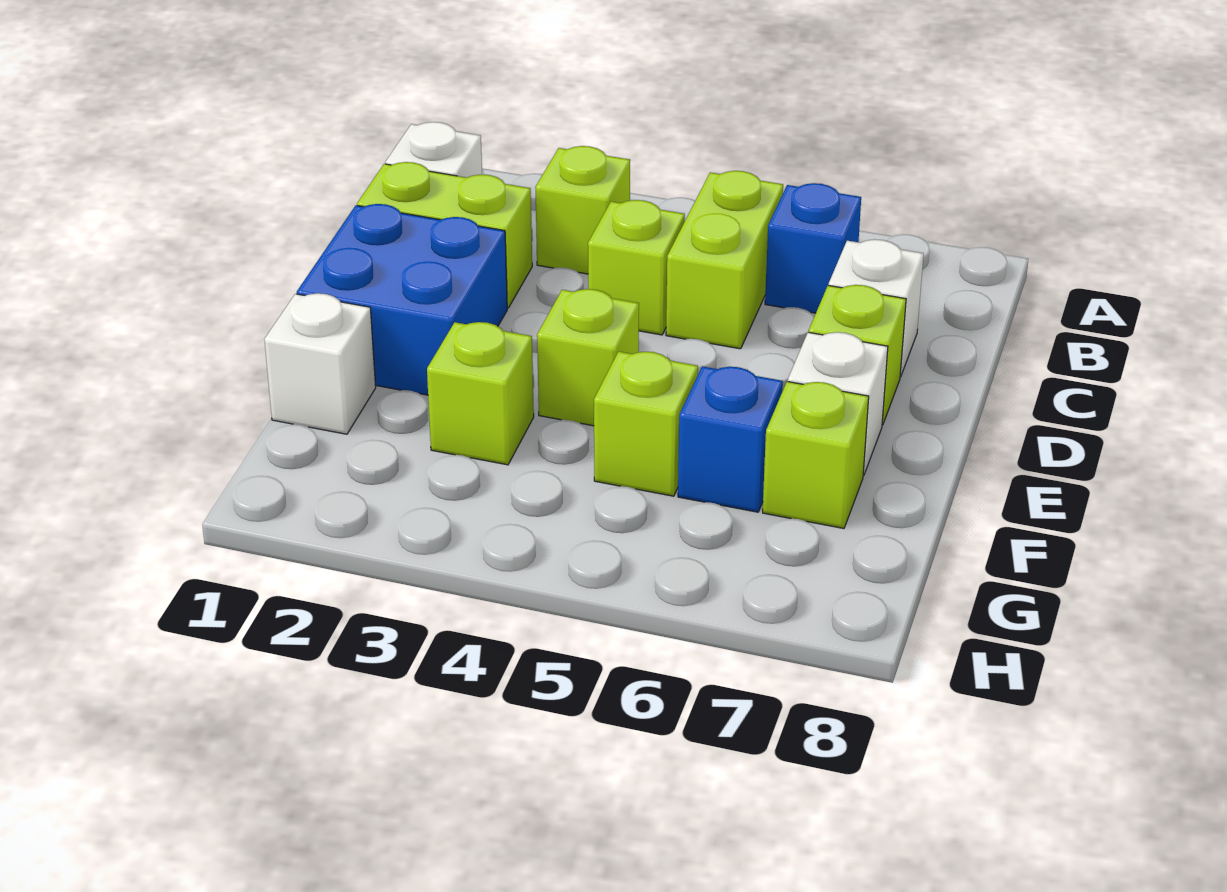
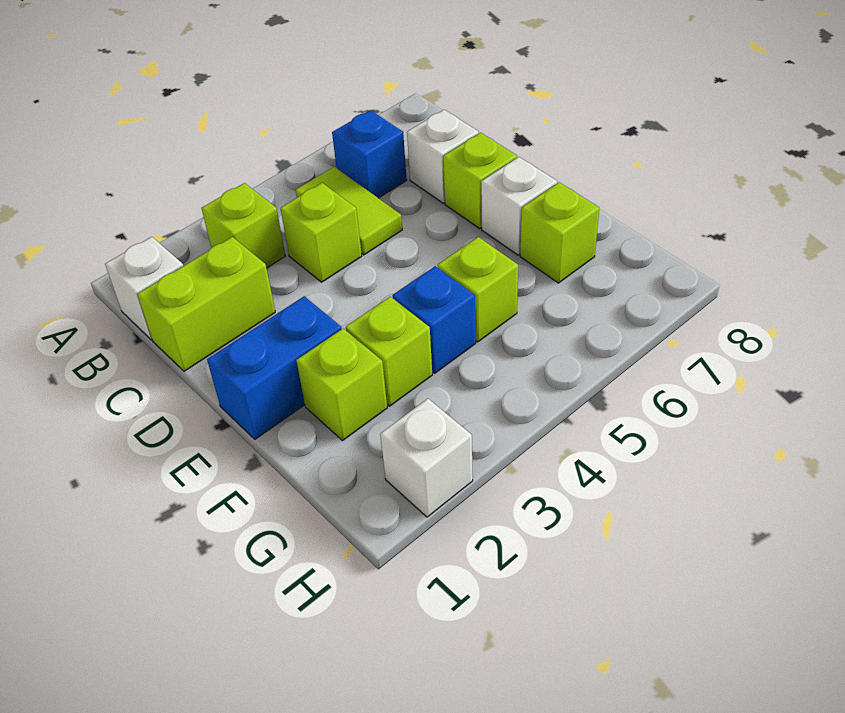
lime brick B5:C5 level 1 -> lime tile B5:C5 level 1
blue brick D1:E2 level 1 -> blue brick E1:E2 level 1
lime brick E4 level 1 -> lime brick F2 level 1
white brick F1 level 1 -> white brick H2 level 1
blue brick F6 level 1 -> blue brick F4 level 1

